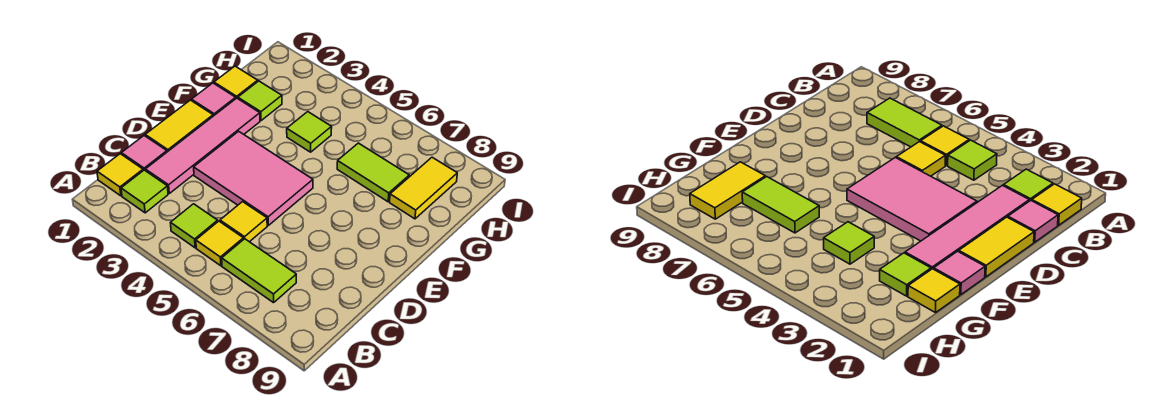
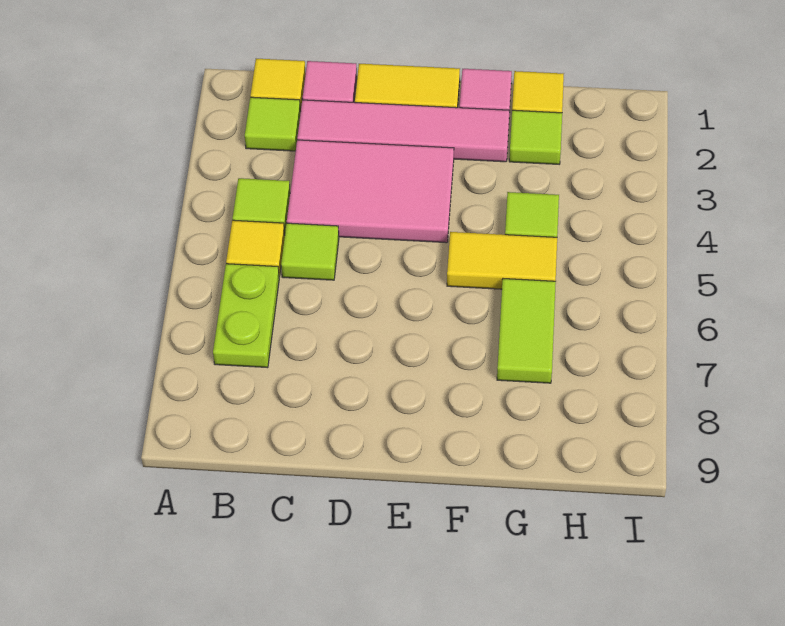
lime tile B6:B7 level 1 -> lime plate B6:B7 level 1
yellow tile C5 level 1 -> lime tile C5 level 1
pink tile D3:E5 level 1 -> pink tile C3:E4 level 1
yellow tile G8:H8 level 1 -> yellow tile F5:G5 level 1

